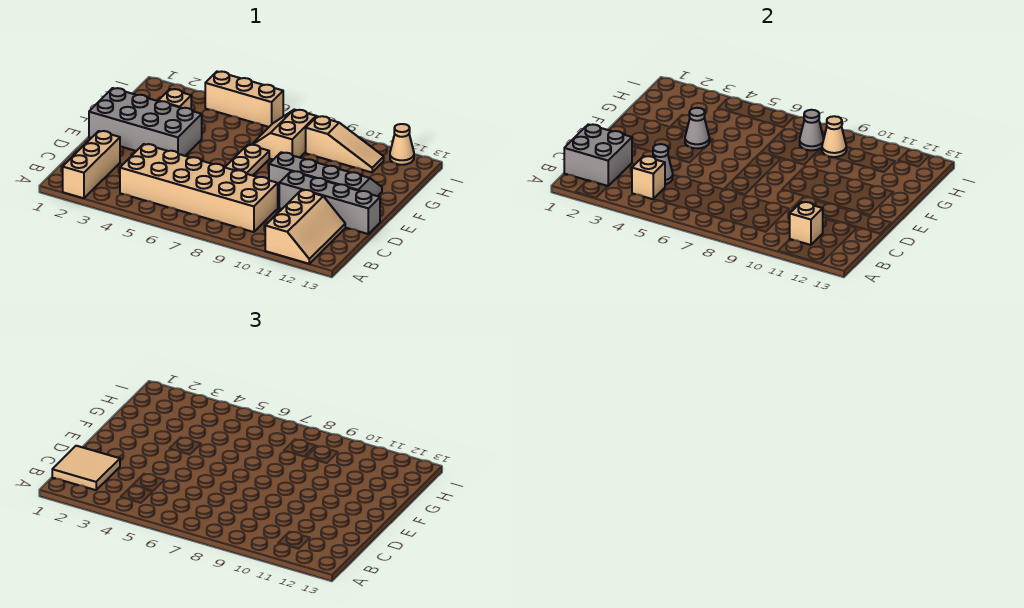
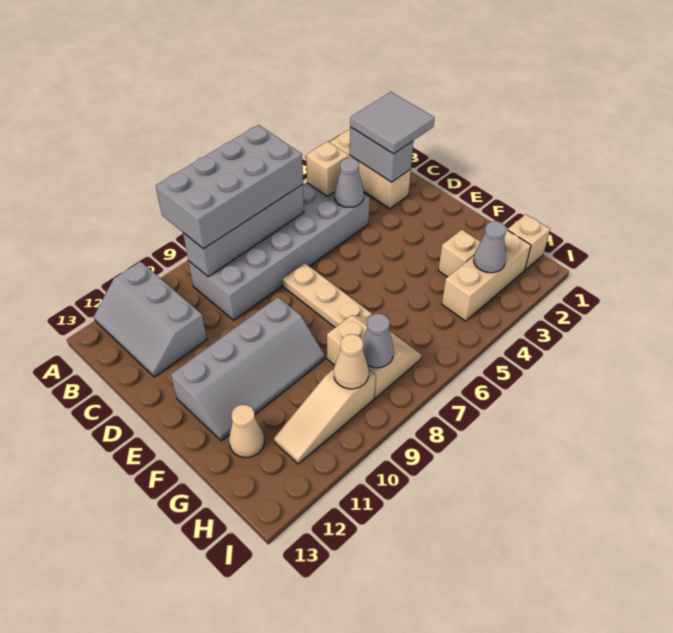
tan slope A11:C12 level 1 top 11 -> grey slope A11:C12 level 1 top 11
grey brick B1:C2 level 2 -> grey brick B2:C2 level 2
tan tile B1:C2 level 3 -> grey tile B1:C2 level 3
tan brick B4:C9 level 1 -> grey brick B4:C9 level 1
tan brick B11 level 2 -> tan brick H1 level 1
grey brick D10:D13 level 1 -> grey brick B6:B9 level 2
grey brick E1:F4 level 1 -> grey brick A6:B9 level 3
grey cone F4 level 2 -> grey cone H3 level 2
tan brick I4:I6 level 1 -> tan brick H2:H4 level 1
tan cone I12 level 1 -> tan cone G12 level 1

